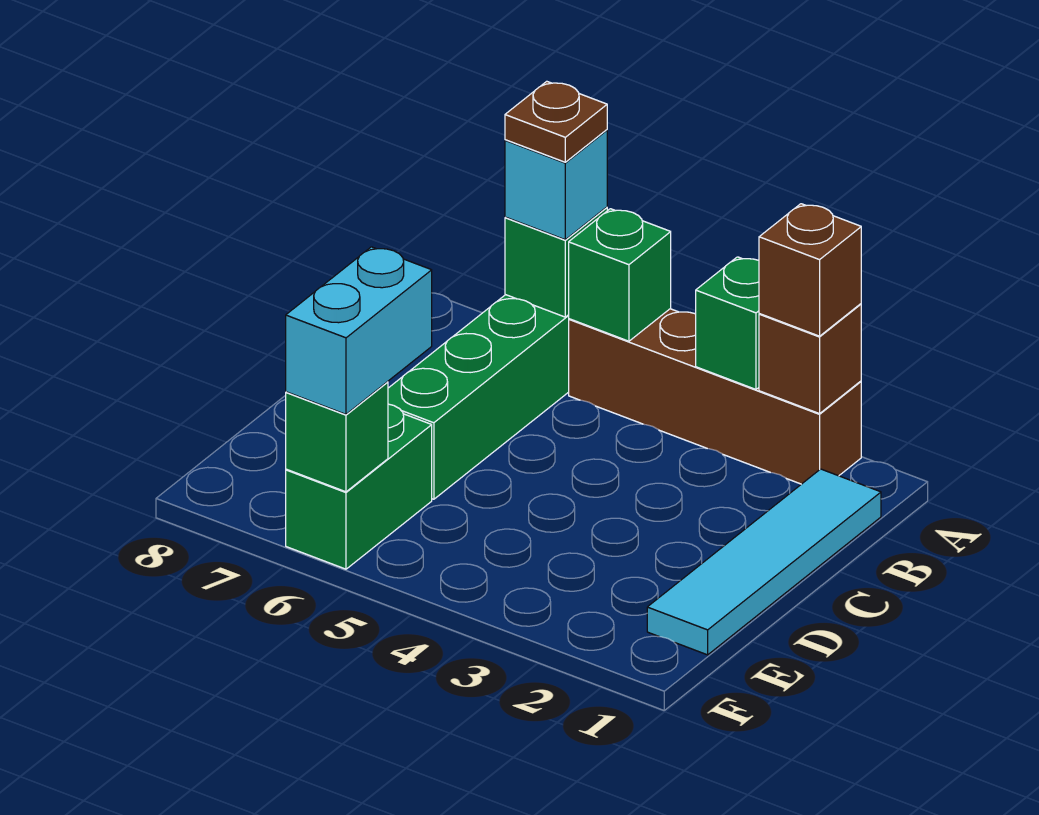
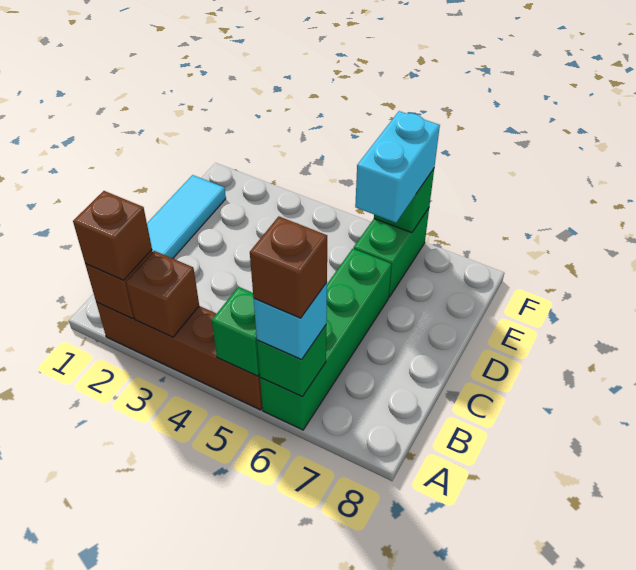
green brick A3 level 2 -> brown brick A3 level 2
brown plate A6 level 4 -> brown brick A6 level 4

